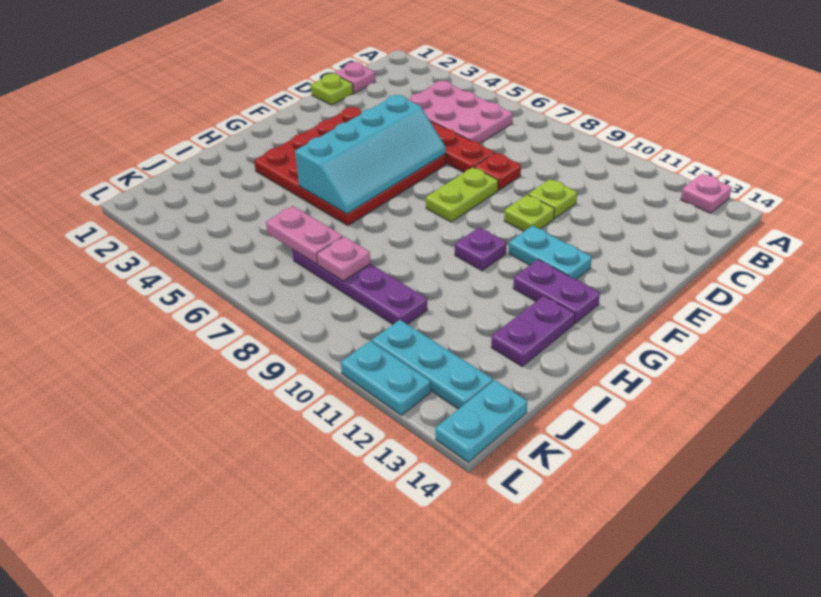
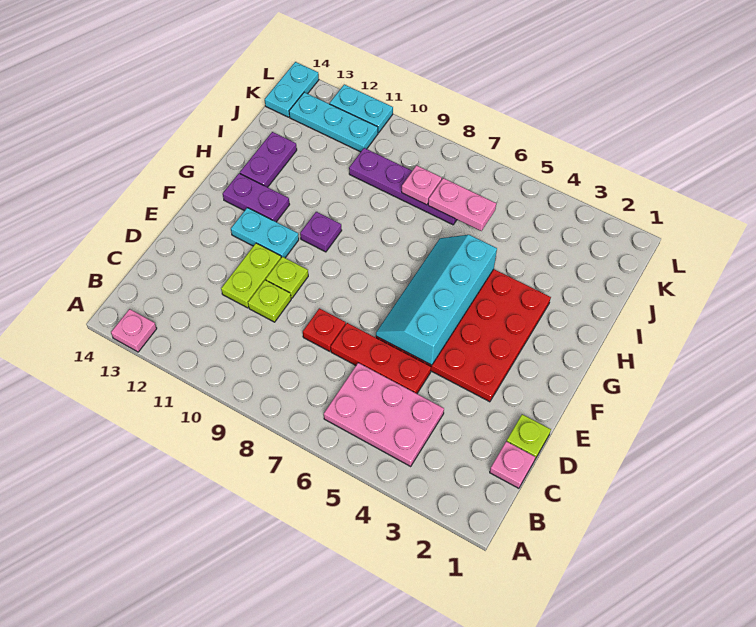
lime plate E8:F8 level 1 -> lime plate D11:E11 level 1

